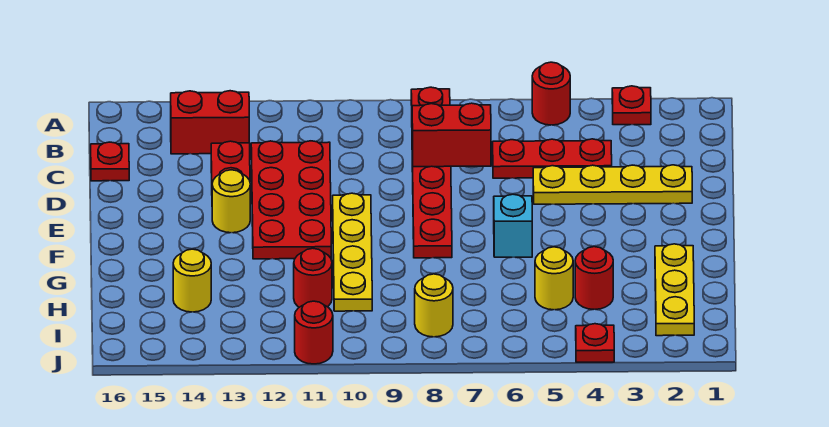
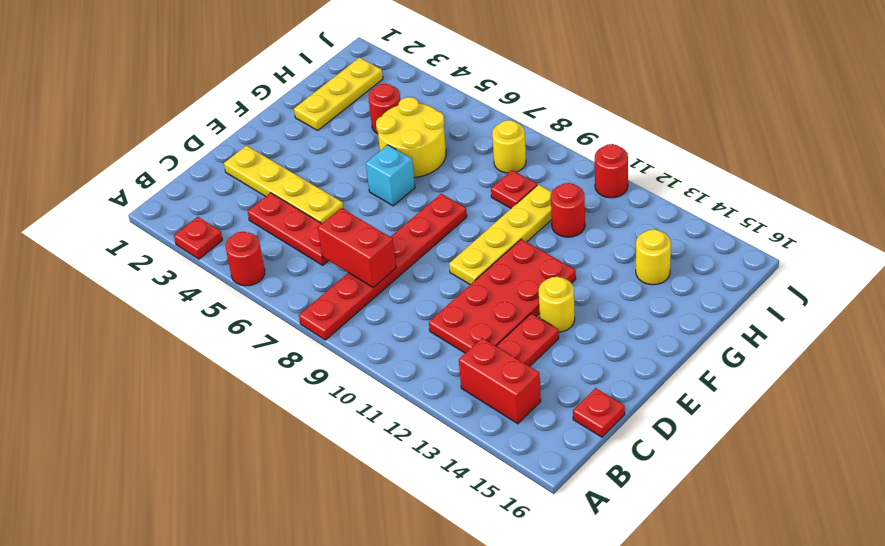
yellow round brick H5 level 1 -> yellow round brick G5:H6 level 1
red plate J4 level 1 -> red plate H9 level 1

